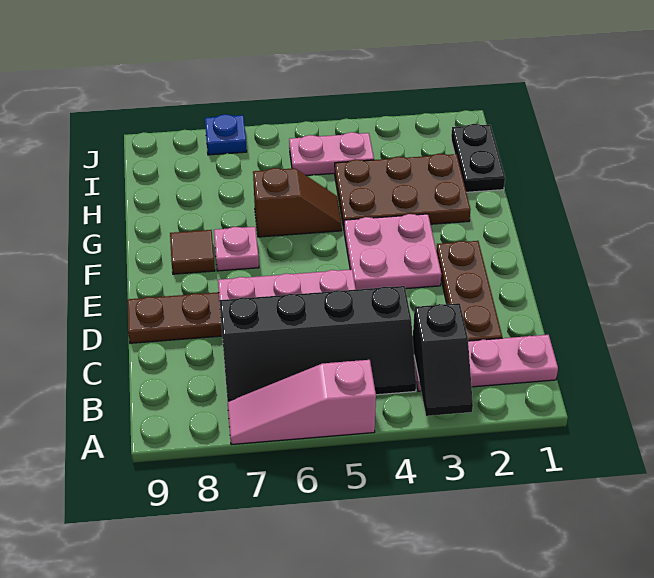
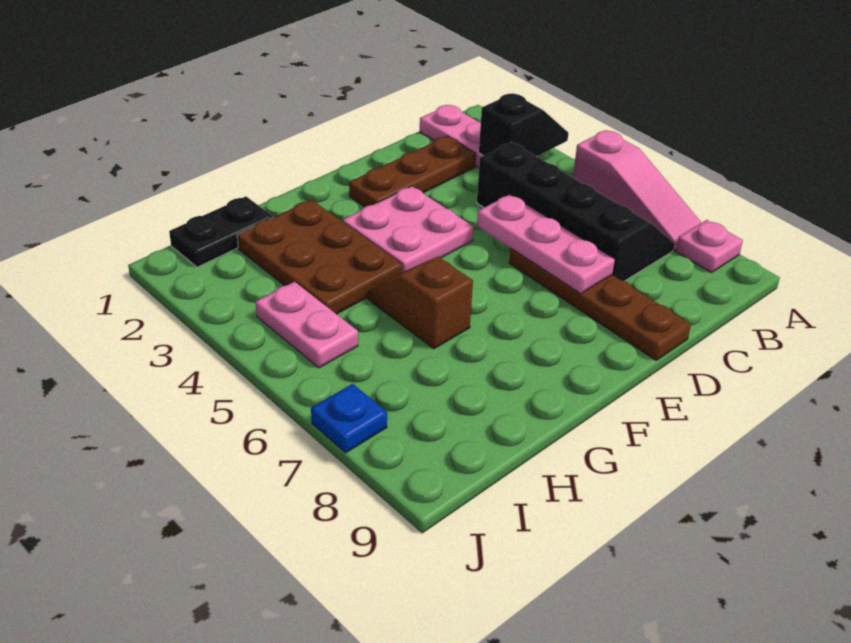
pink plate F7 level 1 -> pink plate A8 level 1
brown tile F8 level 1 -> none

